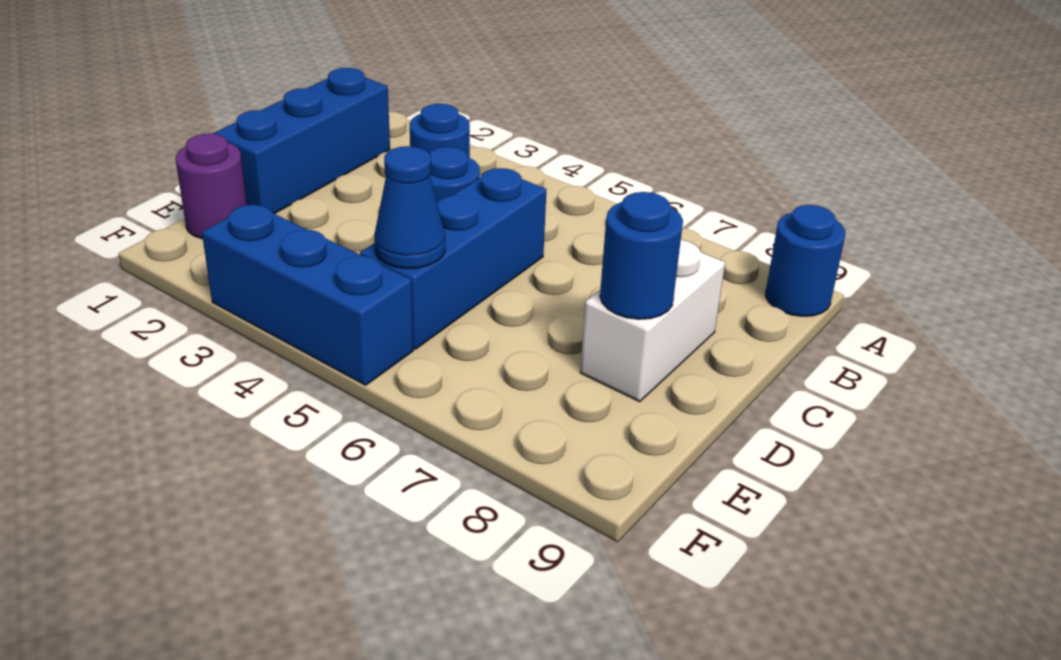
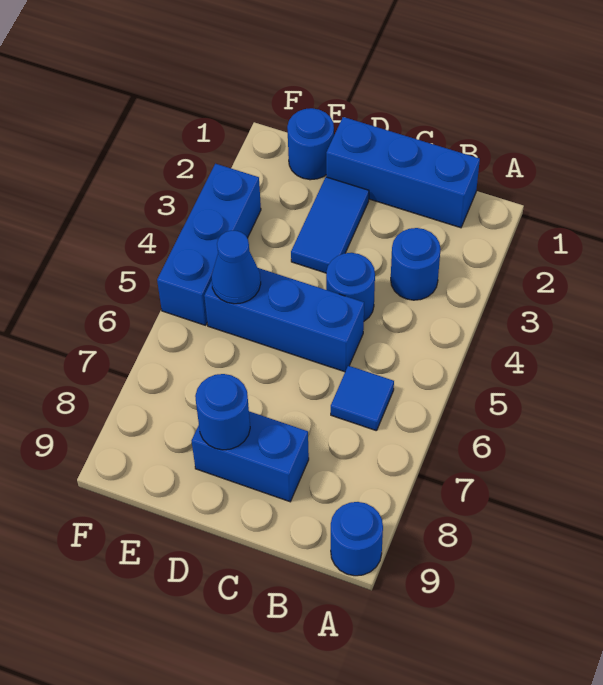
none -> blue tile B6 level 1
white brick C8:D8 level 1 -> blue brick C8:D8 level 1
none -> blue tile D2:D3 level 1
purple round brick E1 level 1 -> blue round brick E1 level 1

